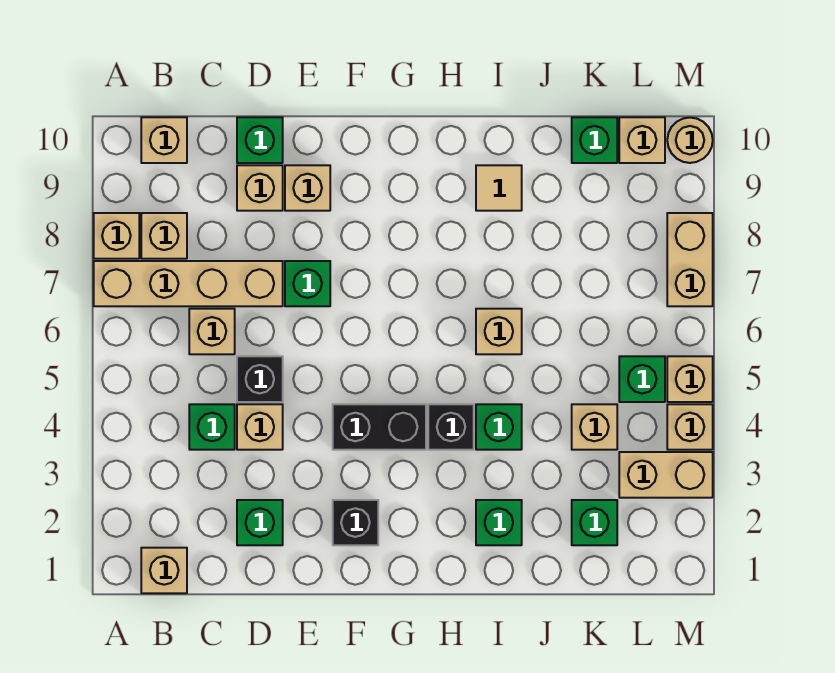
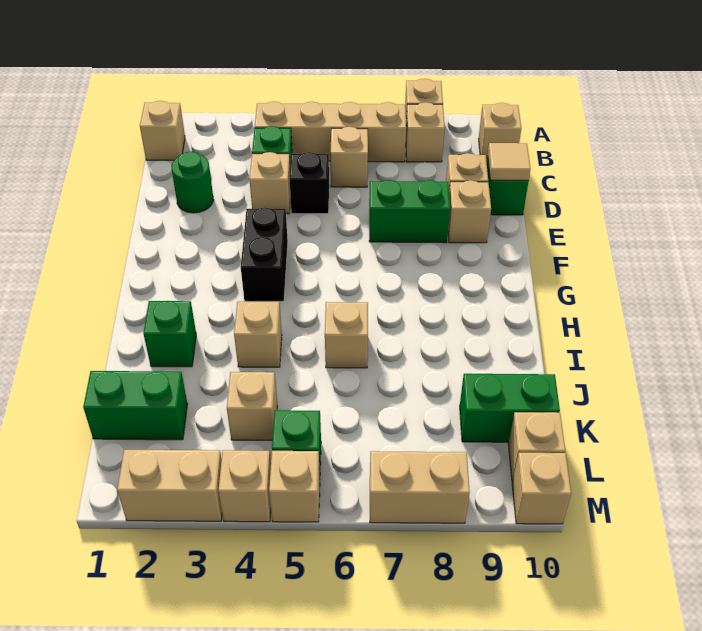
tan brick A7:D7 level 1 -> tan brick B4:B7 level 1
green brick D2 level 1 -> green round brick D2 level 1
green brick E7 level 1 -> green brick E7:E8 level 1
black brick F2 level 1 -> none
black brick H4 level 1 -> none
green brick I4 level 1 -> tan brick I4 level 1
tan tile I9 level 1 -> tan tile D10 level 2
green brick K2 level 1 -> green brick K1:K2 level 1
green brick K10 level 1 -> green brick K9:K10 level 1
tan brick L3:M3 level 1 -> tan brick M2:M3 level 1
tan round brick M10 level 1 -> tan brick M10 level 1

